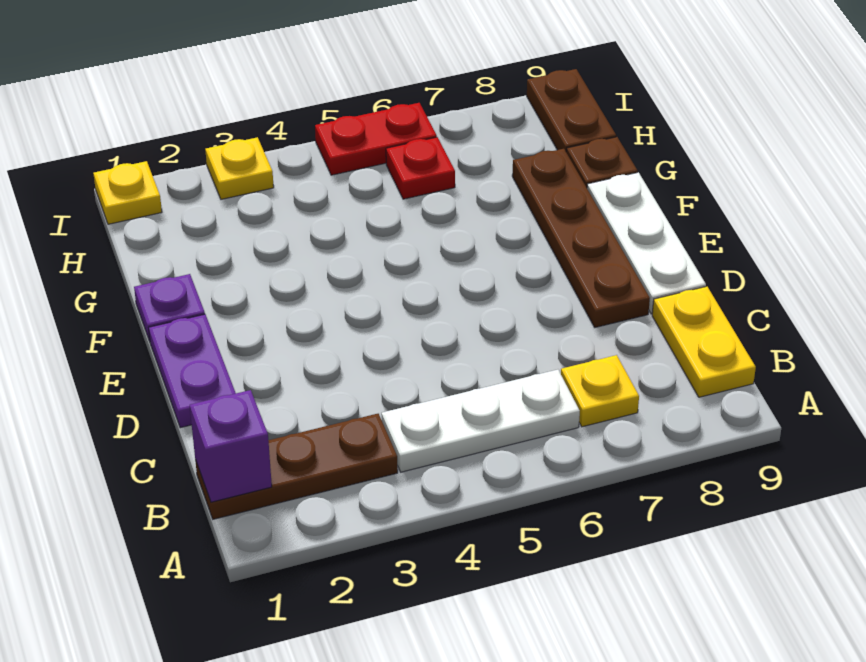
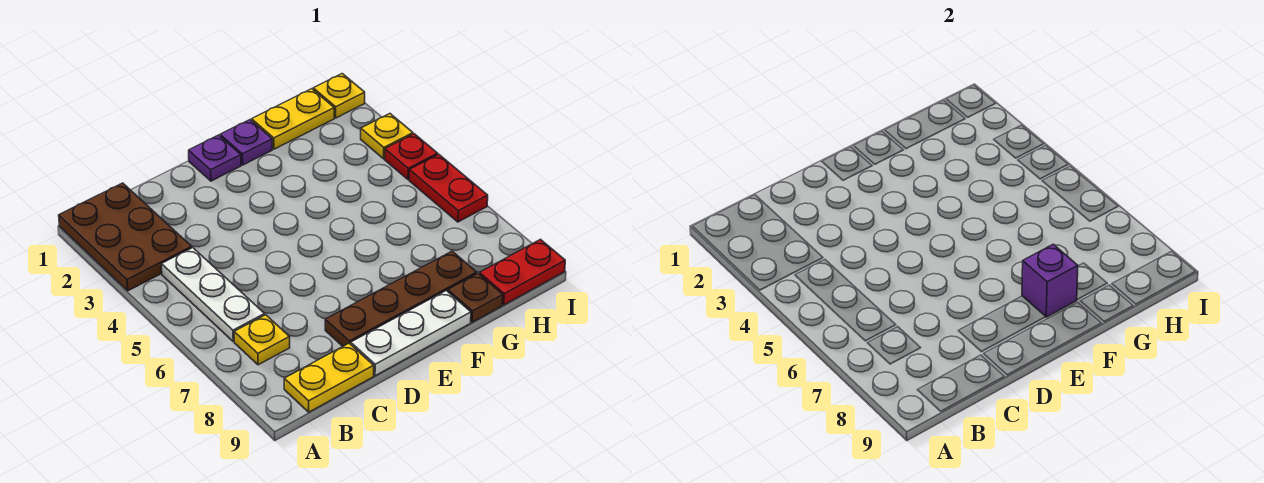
brown plate B1:B3 level 1 -> brown plate A1:B3 level 1
purple brick B1 level 2 -> purple brick F8 level 2
purple plate D1:E1 level 1 -> purple plate E1 level 1
none -> yellow plate G1:H1 level 1
red plate H6 level 1 -> red plate I4 level 1
brown plate H9:I9 level 1 -> red plate H9:I9 level 1

